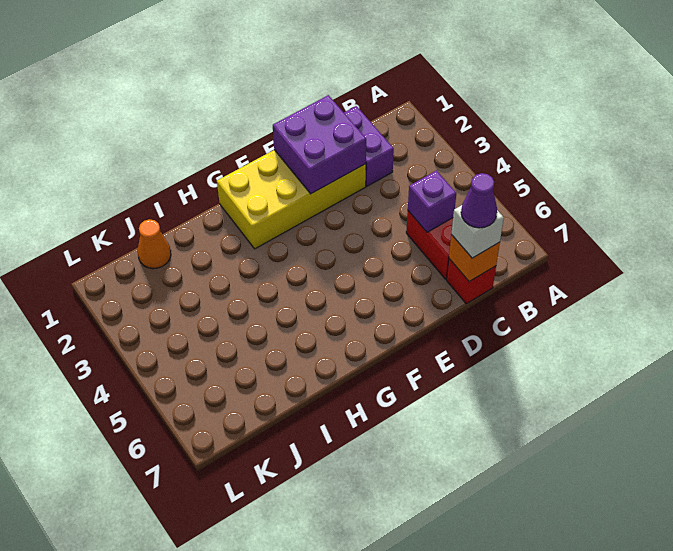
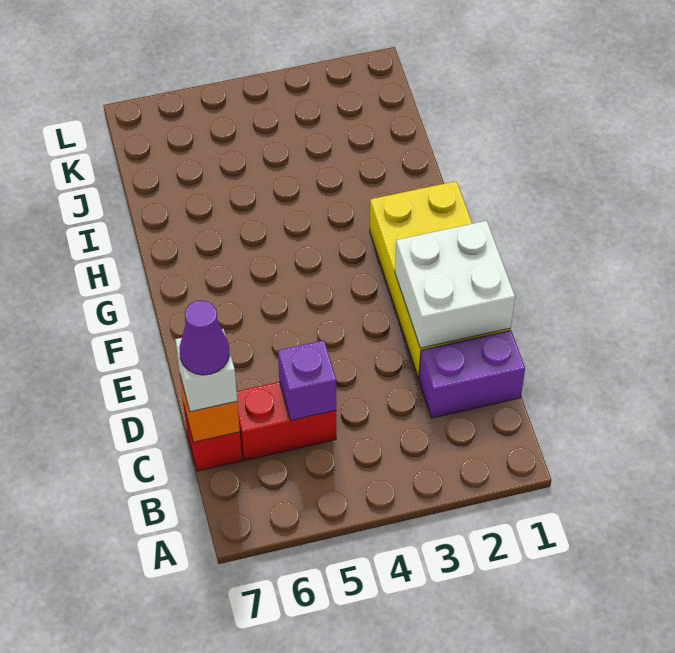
purple brick D1:E2 level 2 -> white brick D1:E2 level 2
orange cone J1 level 1 -> none

